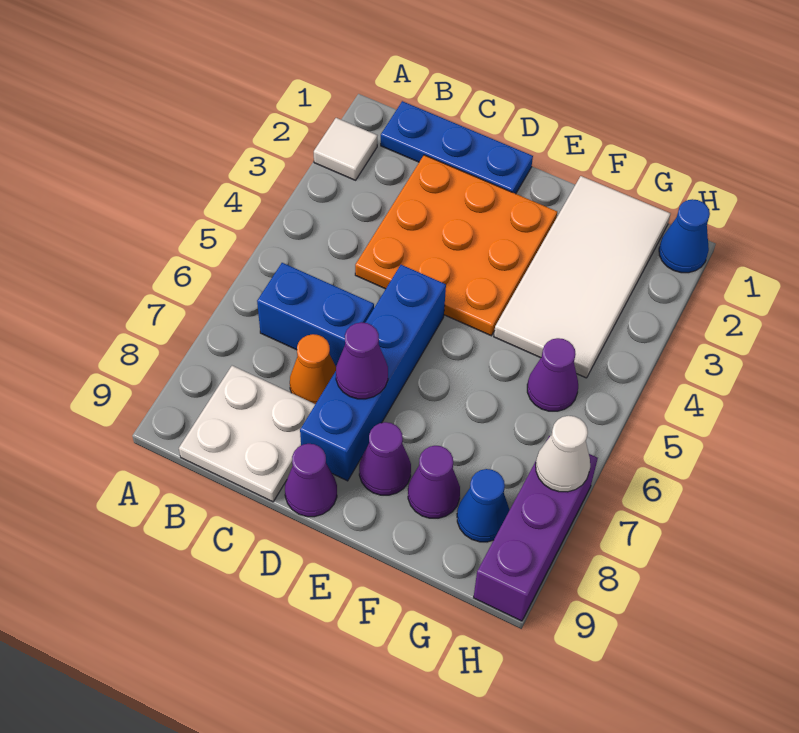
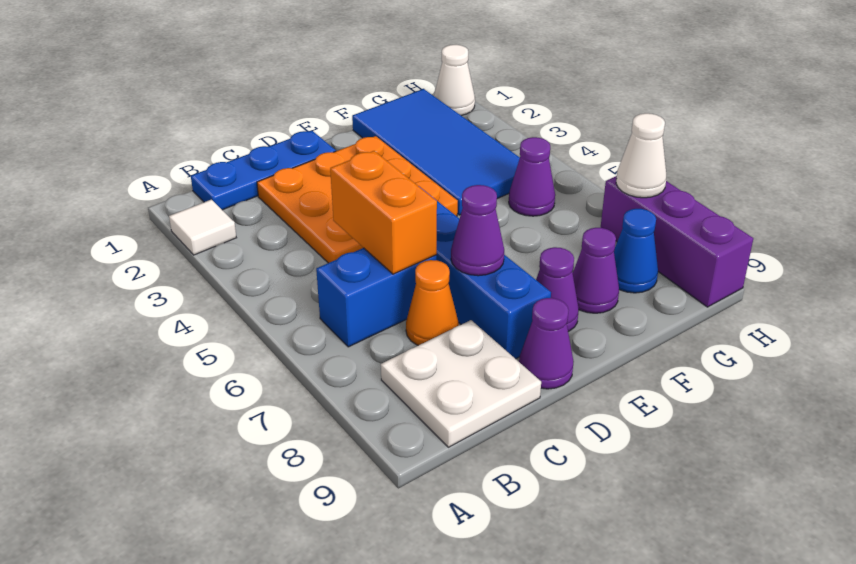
none -> orange brick C5:C6 level 2
white tile F1:G4 level 1 -> blue tile F1:G4 level 1
blue cone H1 level 1 -> white cone H1 level 1

